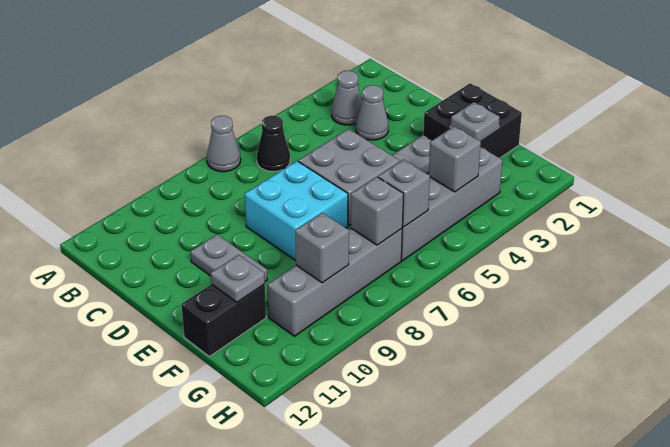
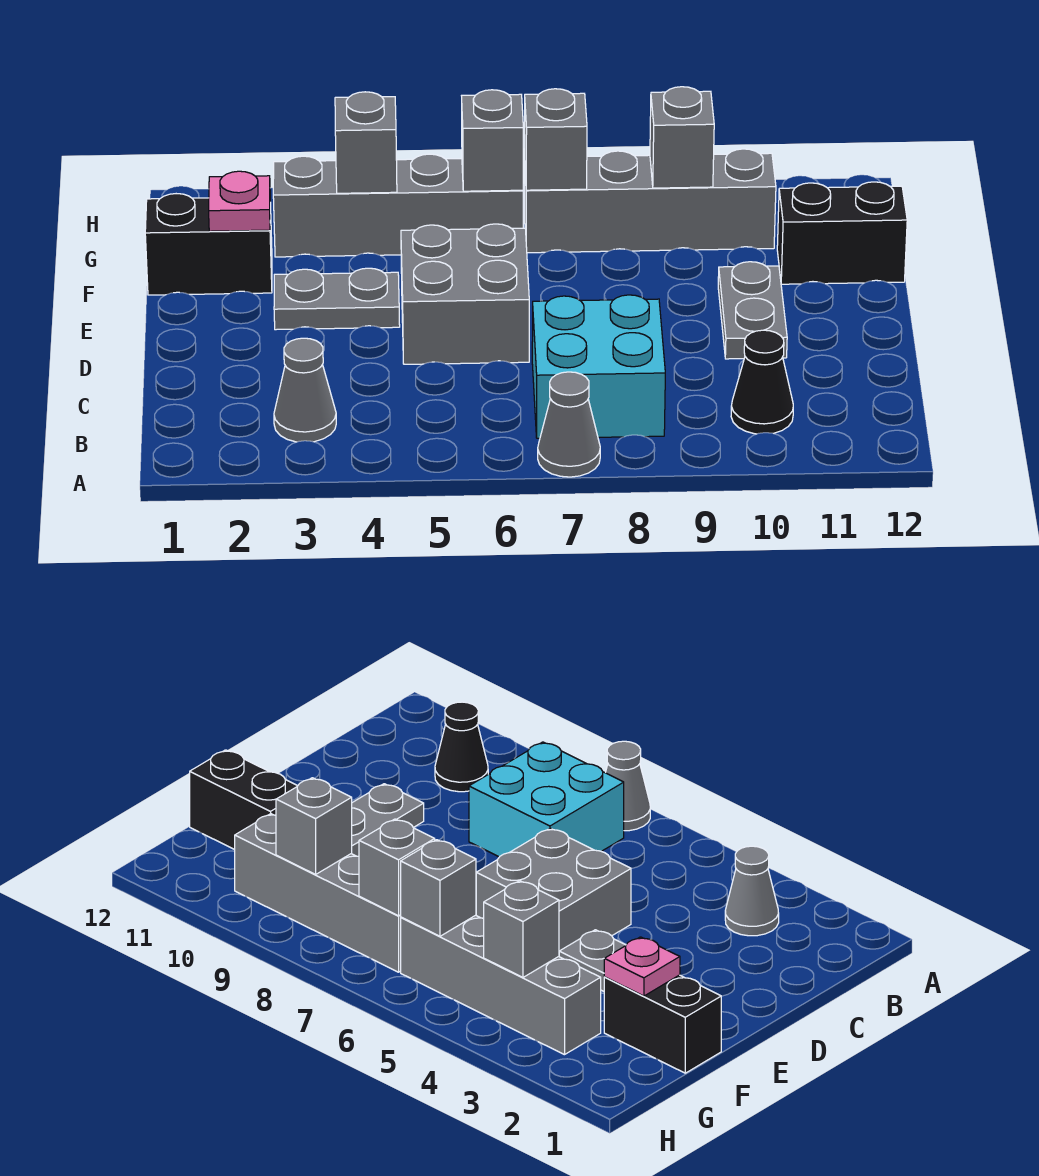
black cone B6 level 1 -> black cone B10 level 1
grey cone C3 level 1 -> none
cyan brick D7:E8 level 1 -> cyan brick B7:C8 level 1
black brick E1:F2 level 1 -> black brick F1:F2 level 1
grey plate F2 level 2 -> pink plate F2 level 2
grey plate F11 level 2 -> none

